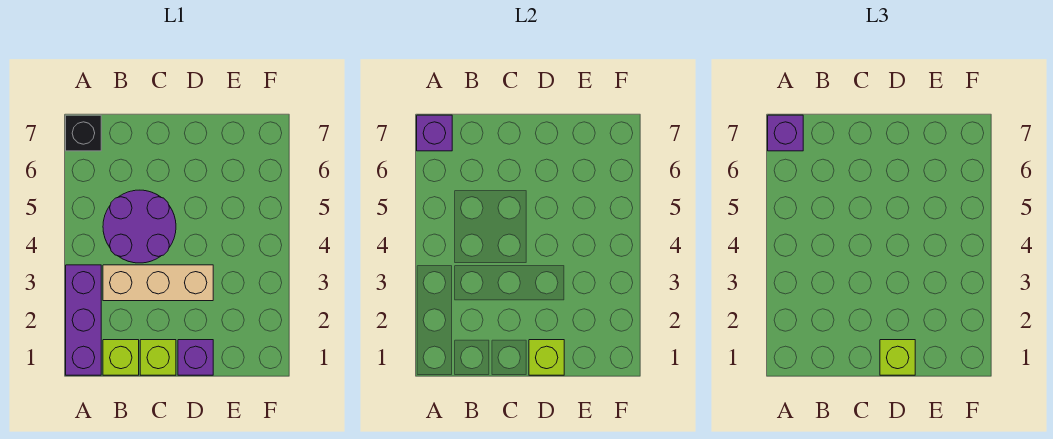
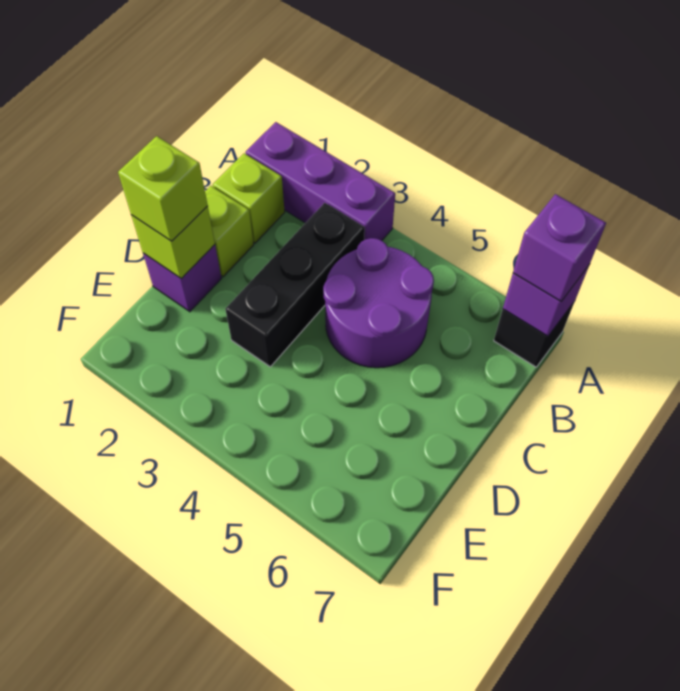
tan brick B3:D3 level 1 -> black brick B3:D3 level 1

